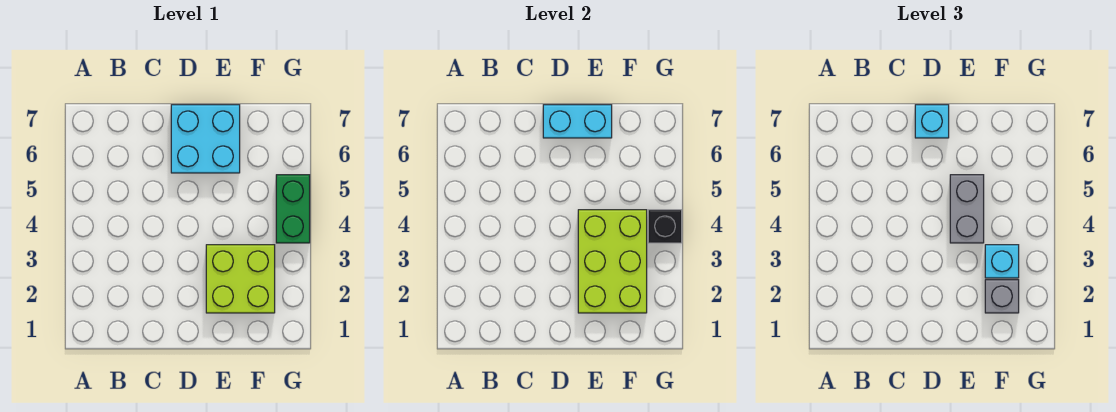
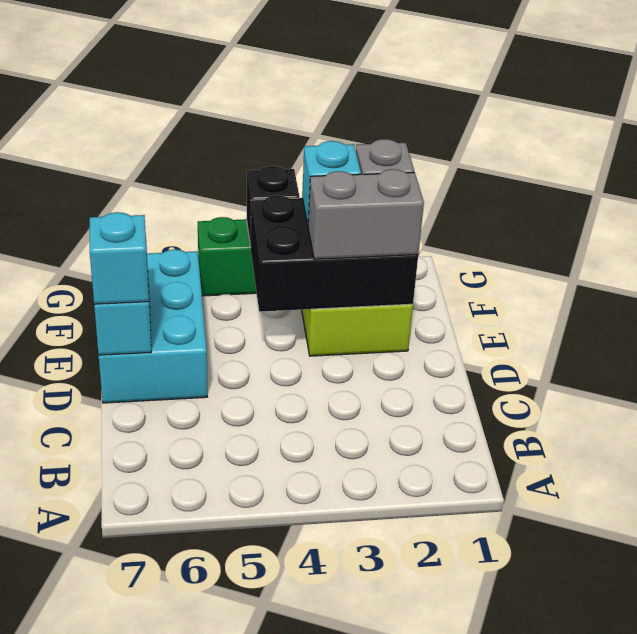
cyan brick D6:E7 level 1 -> cyan brick D6:F7 level 1
lime brick E2:F4 level 2 -> black brick E2:F4 level 2
grey brick E4:E5 level 3 -> grey brick E2:E3 level 3

